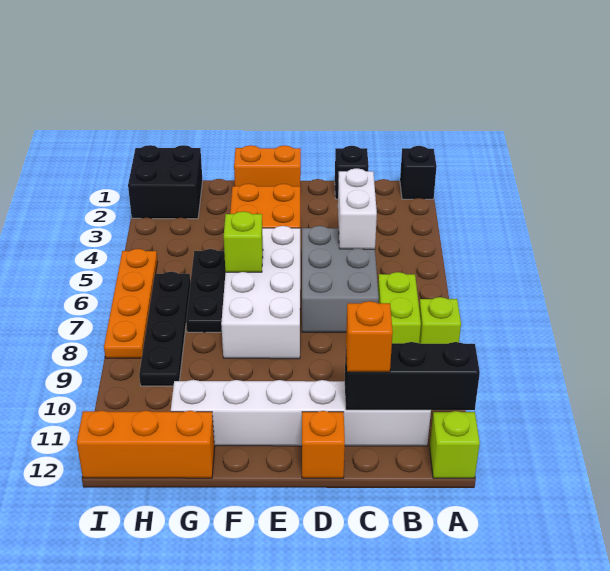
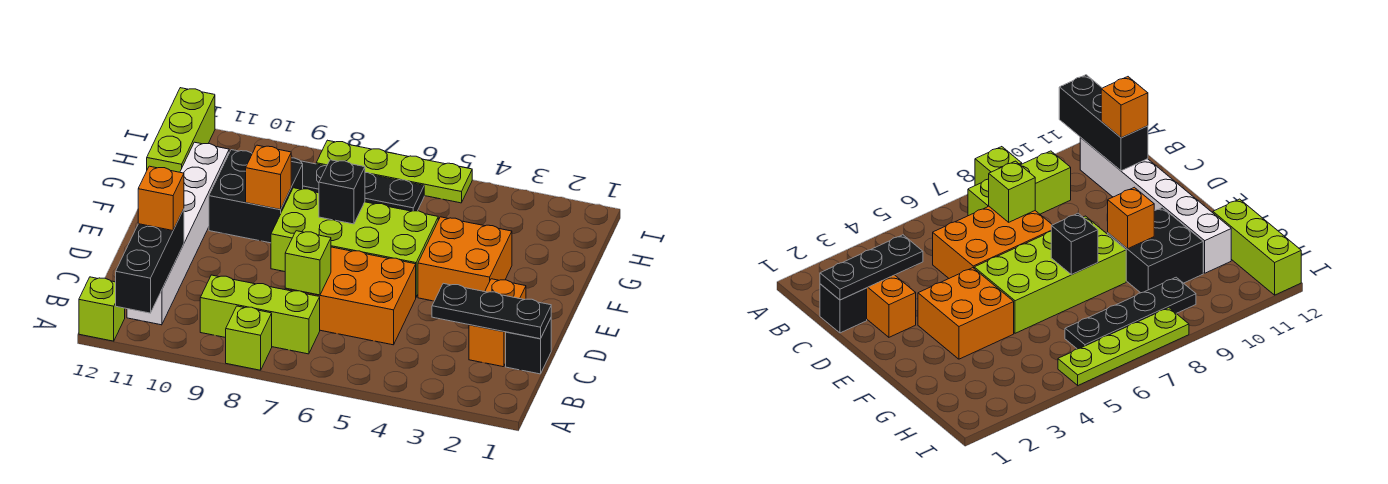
black brick A1 level 1 -> black brick F7 level 2
lime brick B7:B8 level 1 -> lime brick B7:B9 level 1
white brick C4:C5 level 2 -> none
grey brick C5:D7 level 1 -> orange brick C5:D7 level 1
orange brick D12 level 1 -> orange brick F9 level 2
orange brick E1:F1 level 1 -> orange brick C2:D2 level 1
white brick E5:F8 level 1 -> lime brick E5:F8 level 1
lime brick F6 level 2 -> lime brick C7 level 2
black plate G5:G7 level 1 -> black plate C1:C3 level 2
orange brick G12:I12 level 1 -> lime brick G12:I12 level 1
black brick H1:I2 level 1 -> black brick F9:G10 level 1
orange plate I5:I8 level 1 -> lime plate I5:I8 level 1

